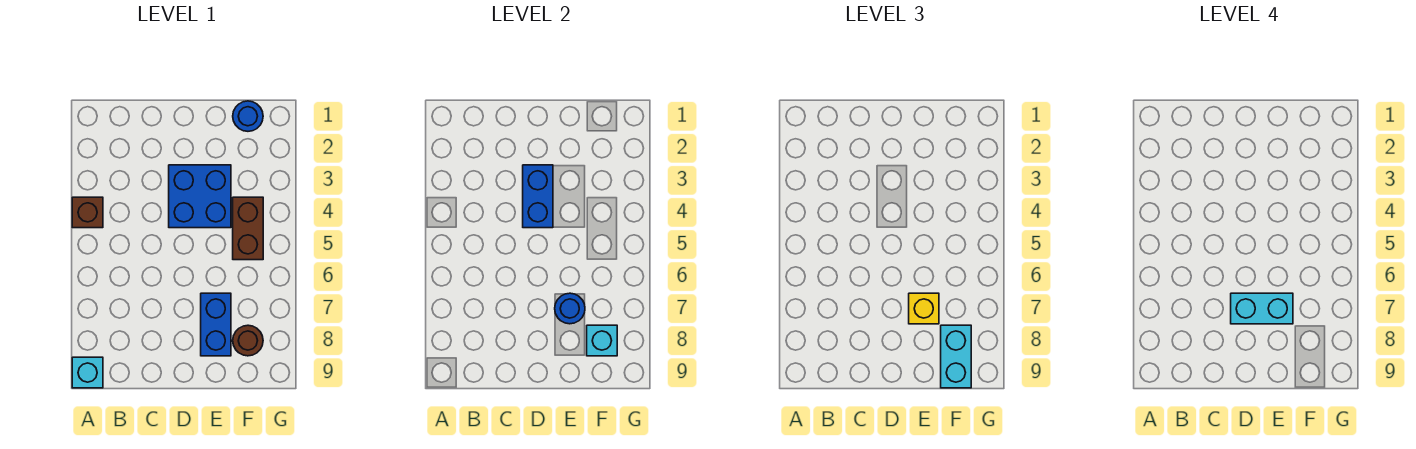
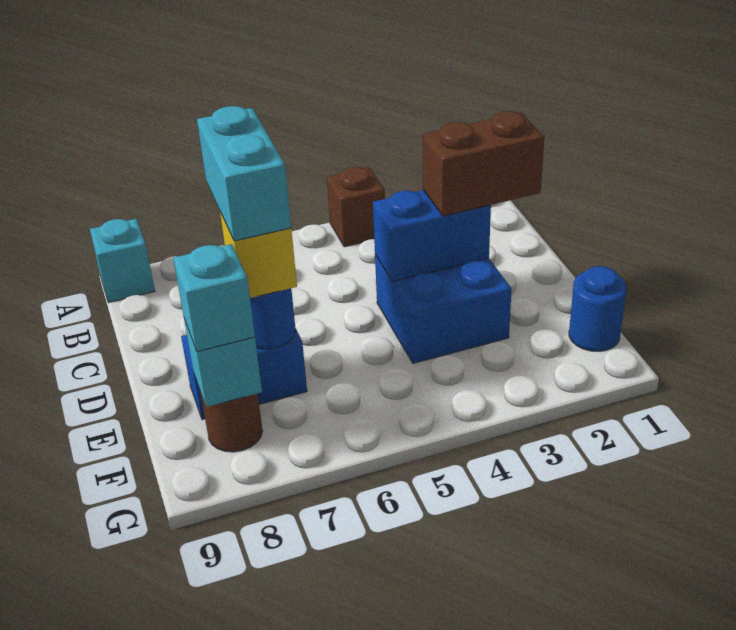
brown brick F4:F5 level 1 -> brown brick D2:D3 level 3
cyan brick F8:F9 level 3 -> cyan brick F8 level 3

